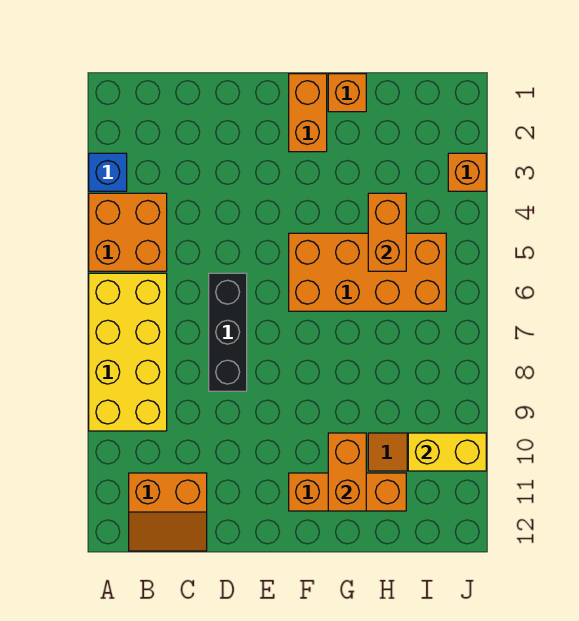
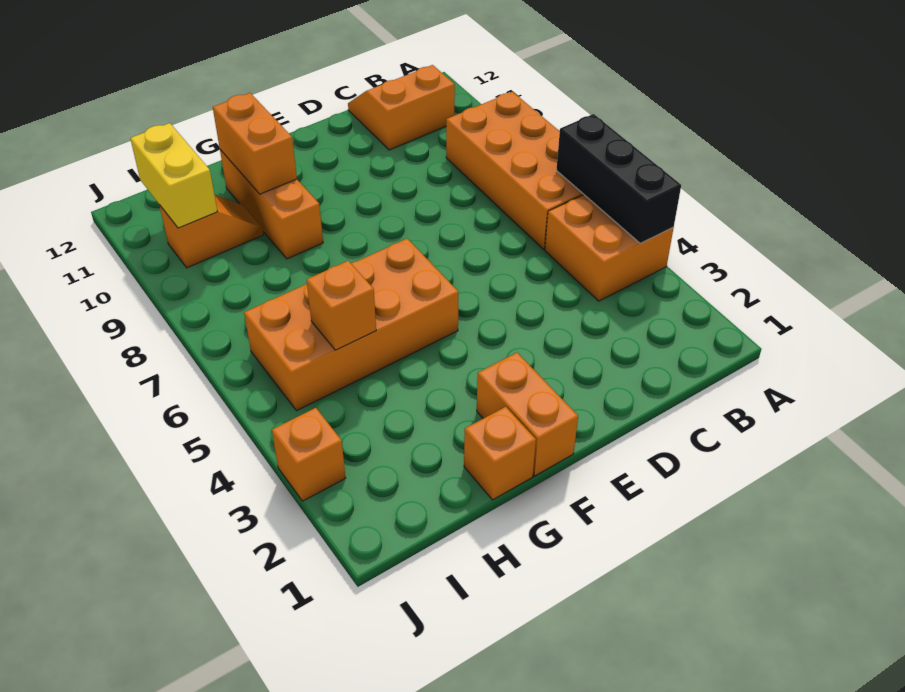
blue brick A3 level 1 -> none
yellow brick A6:B9 level 1 -> orange brick A6:B9 level 1
black brick D6:D8 level 1 -> black brick A4:A6 level 2
orange brick F11:H11 level 1 -> orange brick G9:G11 level 1
orange brick H4:H5 level 2 -> orange brick H5 level 2
yellow brick I10:J10 level 2 -> yellow brick I10:I11 level 2

